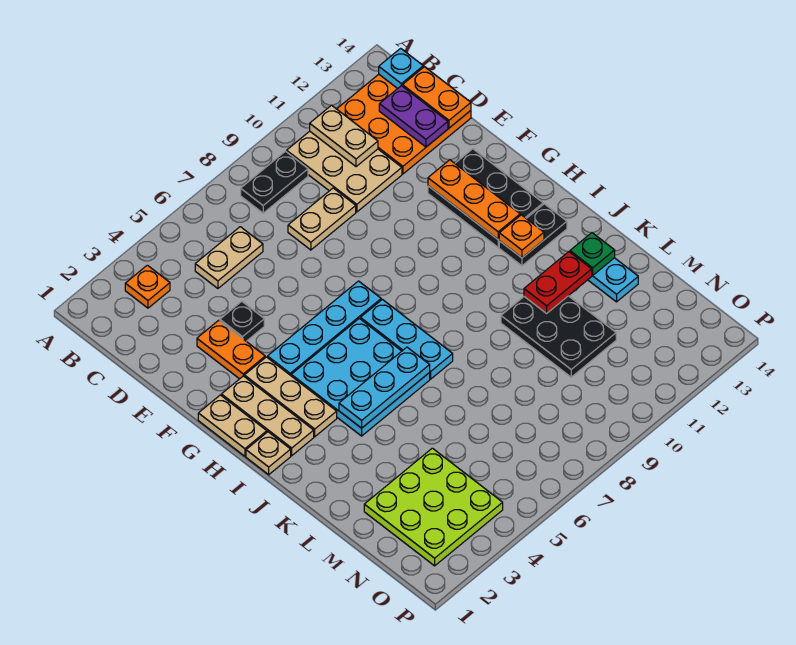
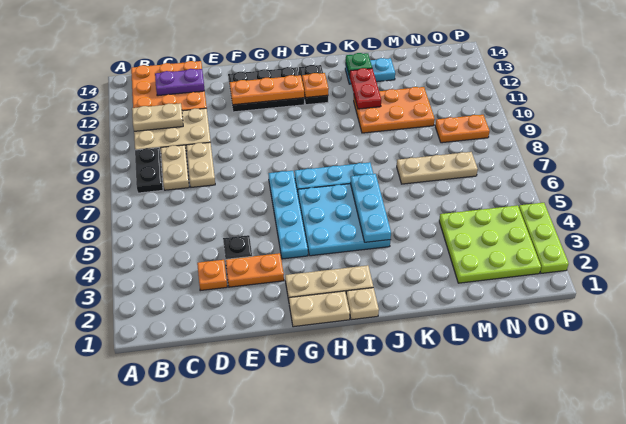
orange plate B3 level 1 -> orange plate D3 level 1
cyan plate B14 level 2 -> none
tan plate C5:C6 level 1 -> tan plate C8:C9 level 1
orange plate C14:D14 level 2 -> orange plate N9:O9 level 1
tan plate G3:I3 level 1 -> tan plate L7:N7 level 1
black plate K10:M11 level 1 -> orange plate K10:M11 level 1
none -> lime plate P2:P4 level 1

